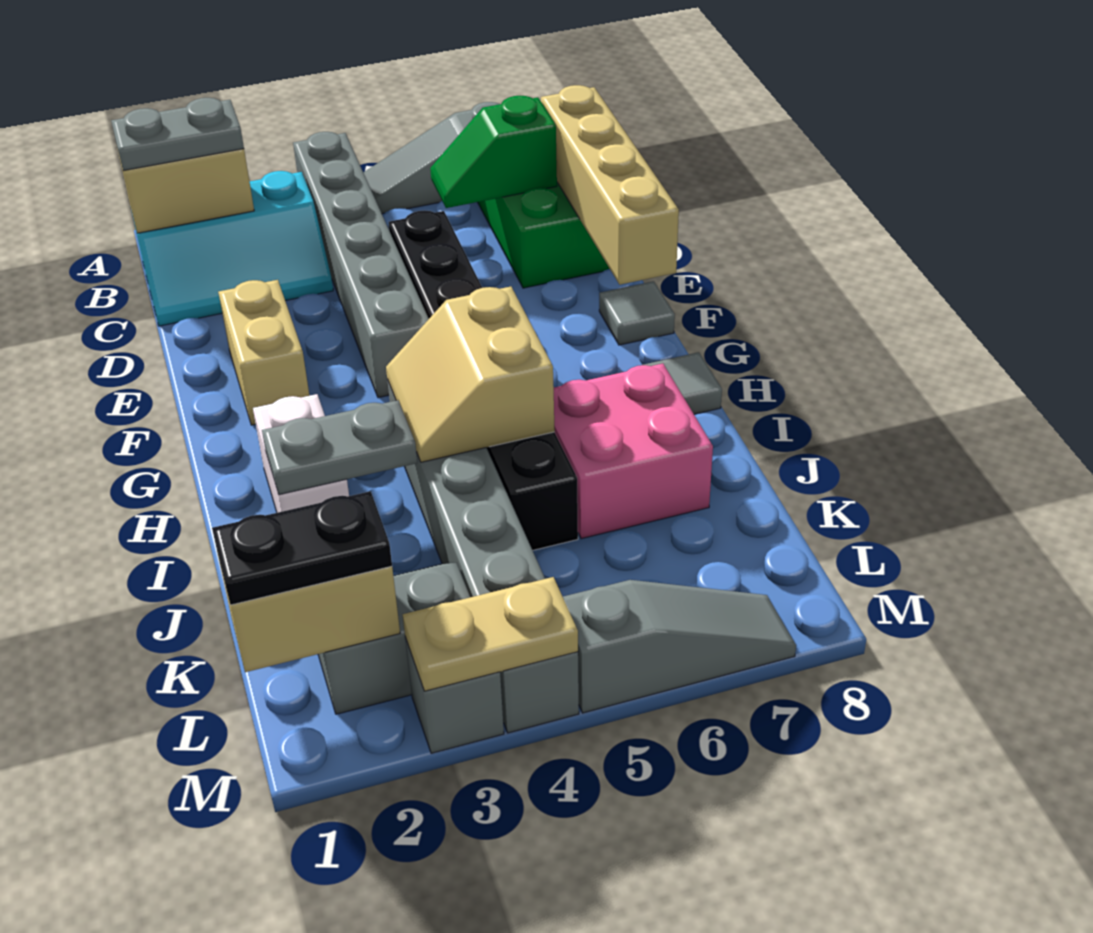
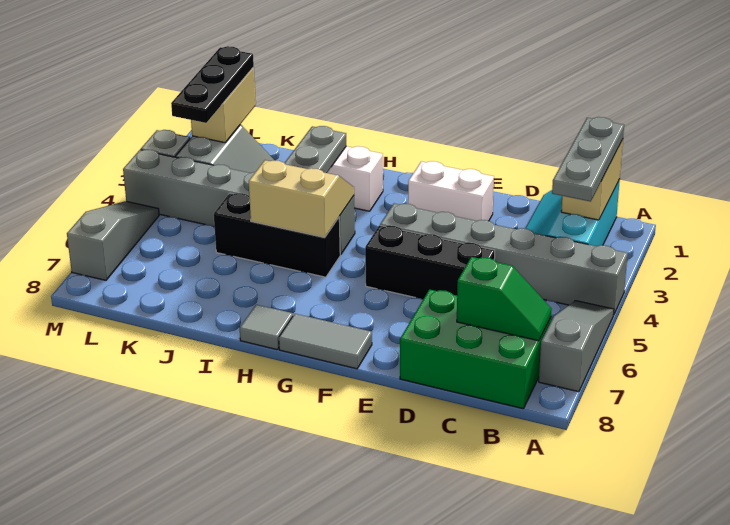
grey plate B1:B2 level 3 -> grey plate B1:B3 level 3
green slope C6:C7 level 2 top 7 -> green slope B7:C7 level 2 top C
tan brick C8:F8 level 2 -> none
tan brick E2:F2 level 1 -> white brick E2:F2 level 1
grey tile F8 level 1 -> grey tile F8:G8 level 1
pink brick I6:J7 level 1 -> none
black plate L1:L2 level 3 -> black plate L1:L3 level 3
tan plate M3:M4 level 2 -> none
grey slope M5:M7 level 1 top 5 -> grey slope M5:M7 level 1 top 7

